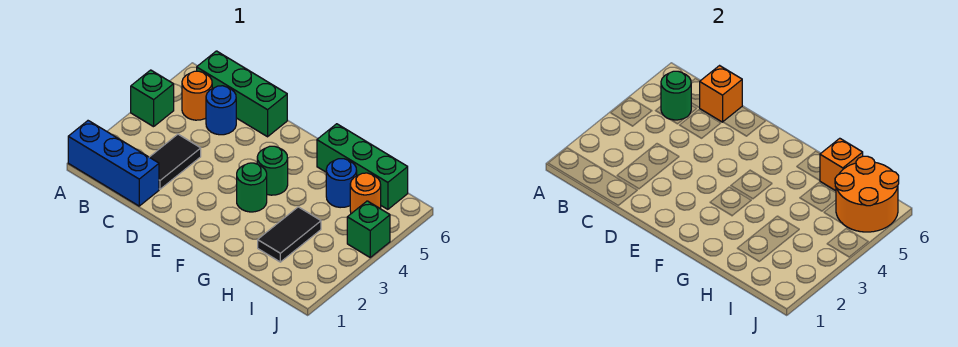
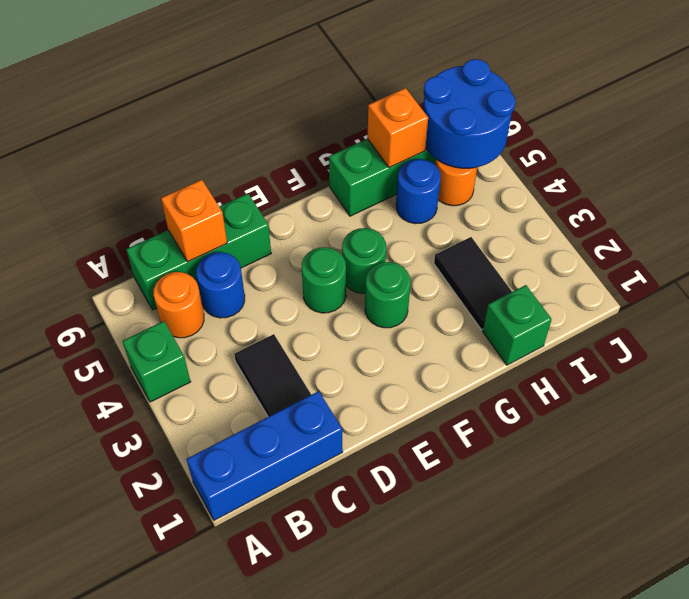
green round brick B5 level 2 -> green round brick E4 level 1
orange round brick I5:J6 level 2 -> blue round brick I5:J6 level 2
green brick J4 level 1 -> green brick H1 level 1

